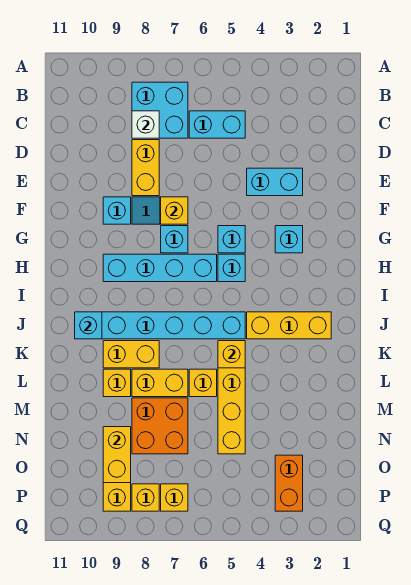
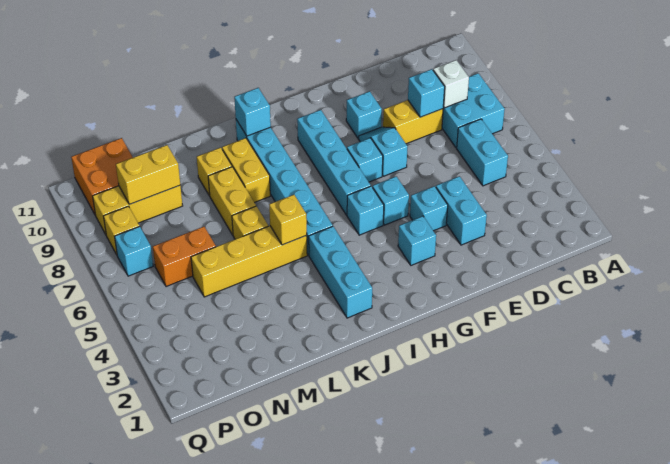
none -> cyan brick D8 level 2
none -> cyan brick F4 level 1
yellow brick F7 level 2 -> none
yellow brick J2:J4 level 1 -> cyan brick J2:J4 level 1
orange brick M7:N8 level 1 -> orange brick O10:P11 level 1
orange brick O3:P3 level 1 -> orange brick N6:O6 level 1
yellow brick P7 level 1 -> cyan brick P7 level 1

